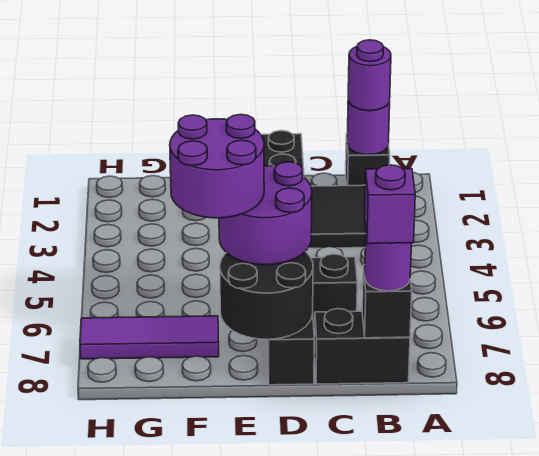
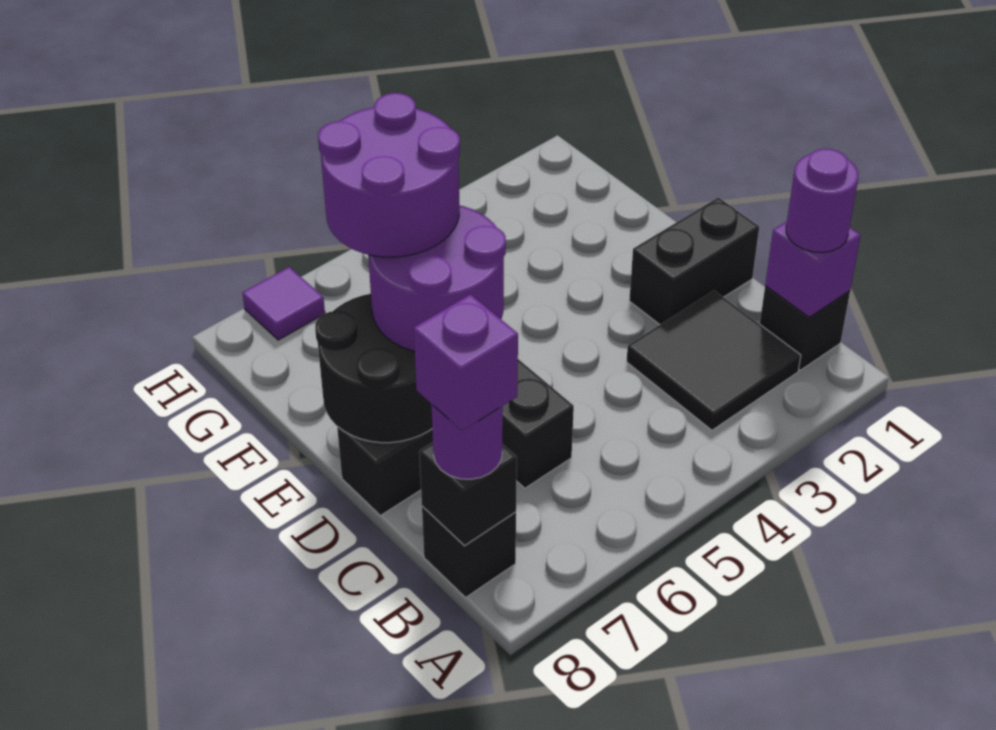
purple round brick B1 level 2 -> purple brick B1 level 2
black brick B8:C8 level 1 -> black brick B8 level 1
purple tile F7:H7 level 1 -> purple tile H7 level 1

